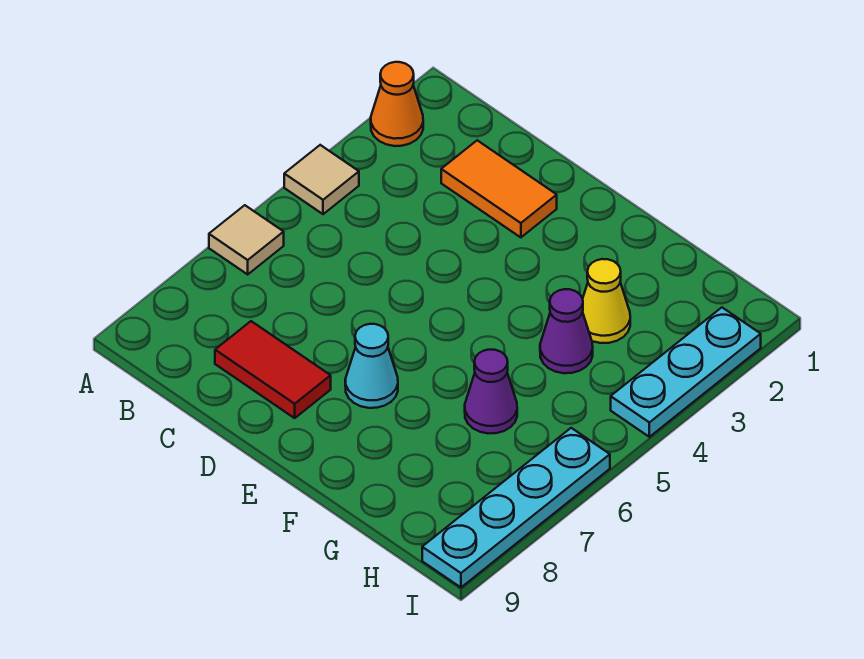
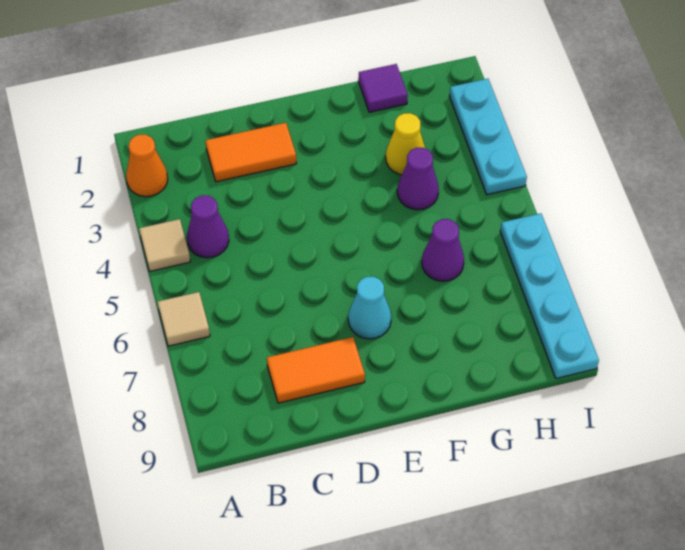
none -> purple cone B4 level 1
red tile C8:D8 level 1 -> orange tile C8:D8 level 1
none -> purple tile G1 level 1

